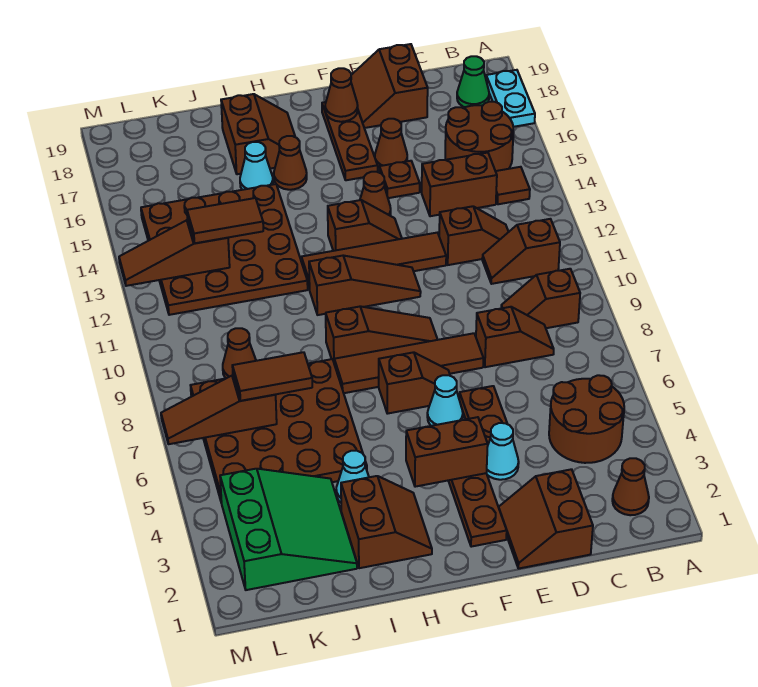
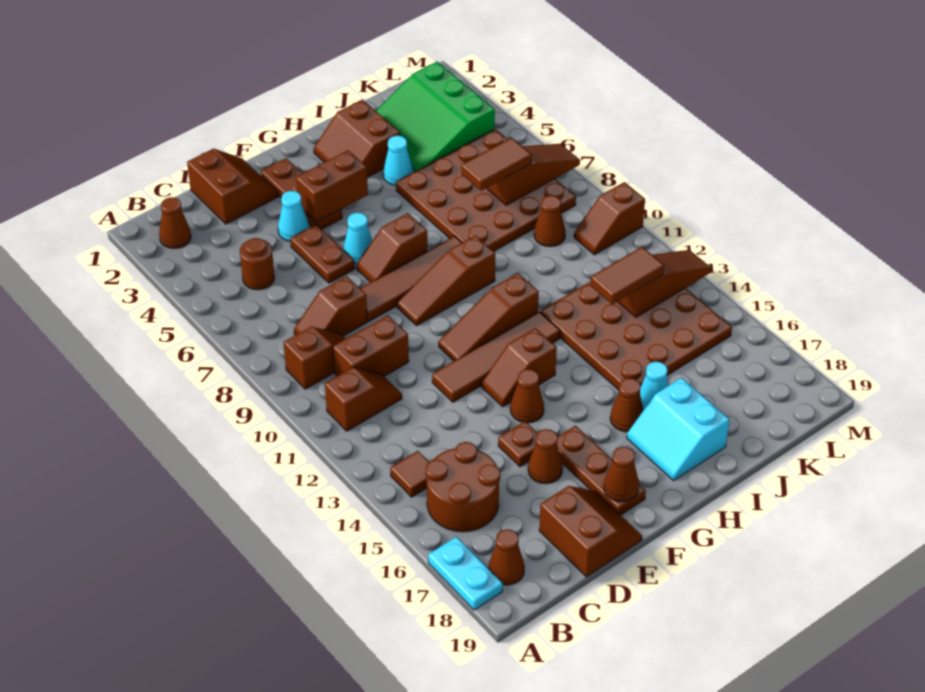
brown round brick B4:C5 level 1 -> brown round brick C5 level 1
green cone B18 level 1 -> brown cone B18 level 1
brown slope C12:D12 level 1 top D -> brown slope L10:M10 level 1 top M
brown brick C14:D14 level 1 -> brown brick C10:D10 level 1
brown slope H17:I18 level 1 top I -> cyan slope H17:I18 level 1 top I

